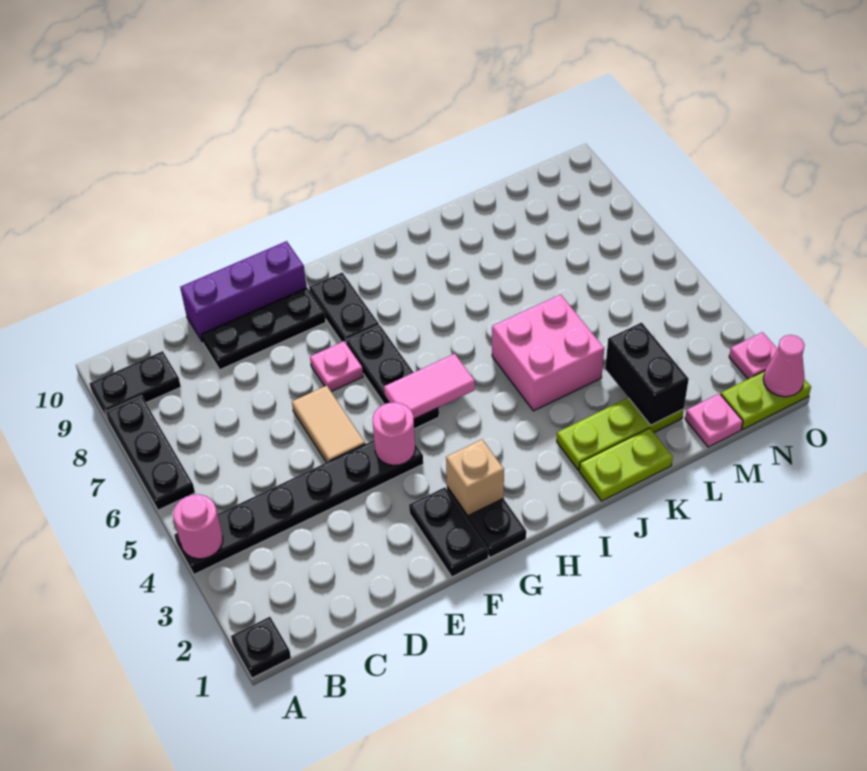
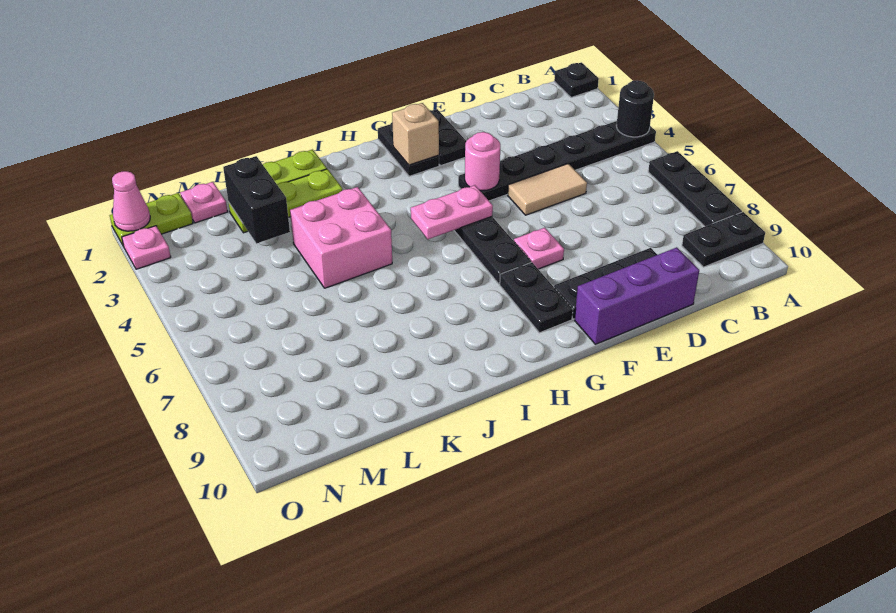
pink round brick A4 level 2 -> black round brick A4 level 2
tan tile E5:E6 level 1 -> tan tile D5:E5 level 1
pink tile G5:H5 level 2 -> pink plate G5:H5 level 2

